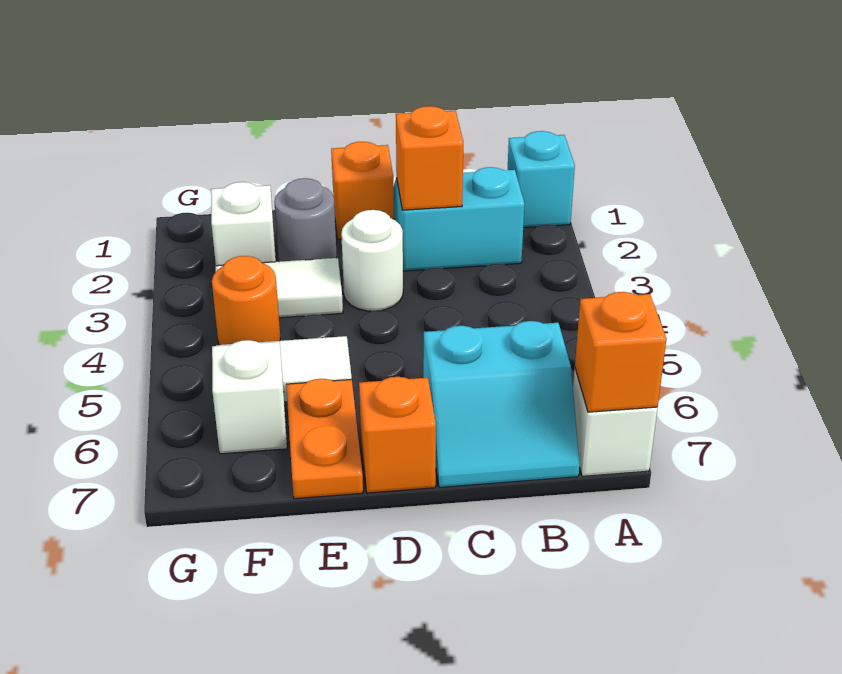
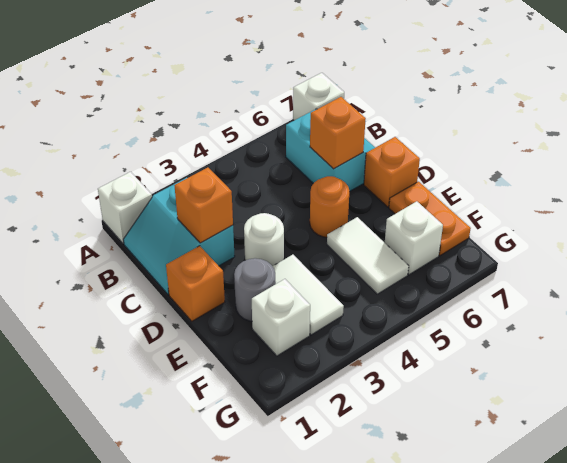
cyan brick A1 level 1 -> white brick A1 level 1
orange brick A7 level 2 -> orange brick C6 level 2
orange plate E6:E7 level 1 -> orange plate E7:F7 level 1
orange round brick F4 level 1 -> orange round brick D5 level 1

